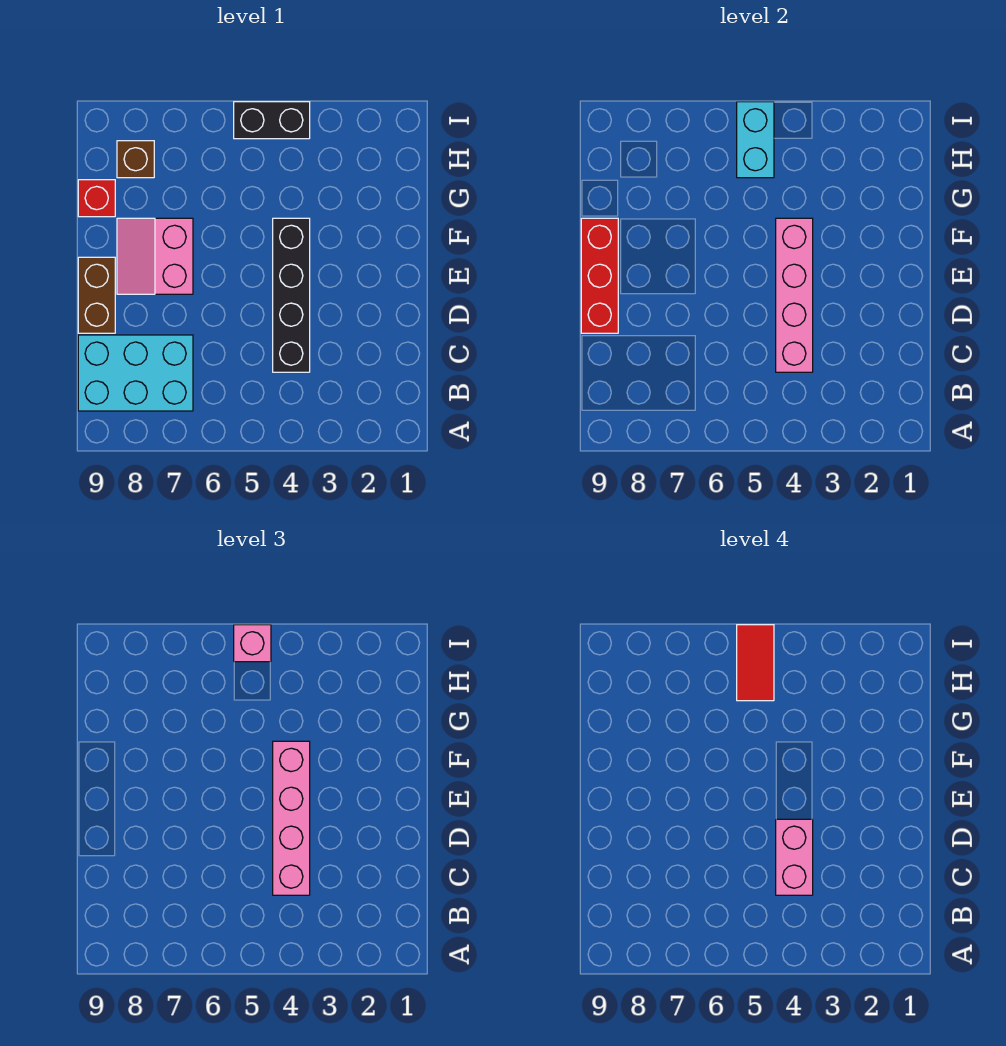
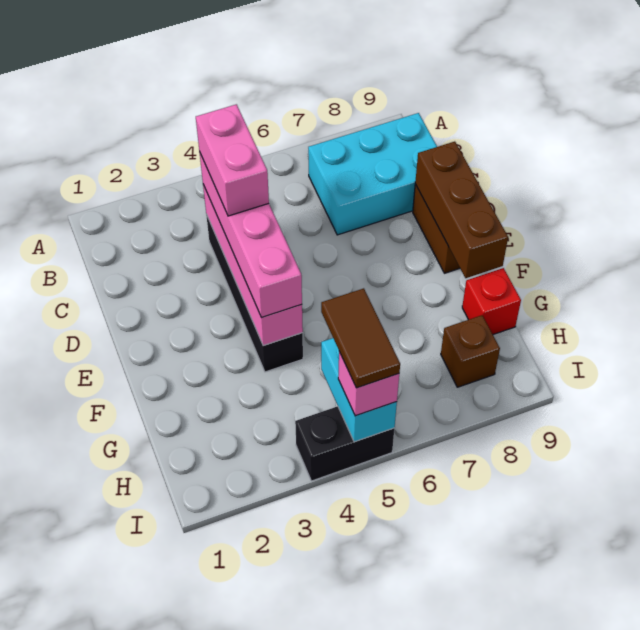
red brick D9:F9 level 2 -> brown brick D9:F9 level 2
pink slope E7:F8 level 1 top 7 -> none
red tile H5:I5 level 4 -> brown tile H5:I5 level 4

